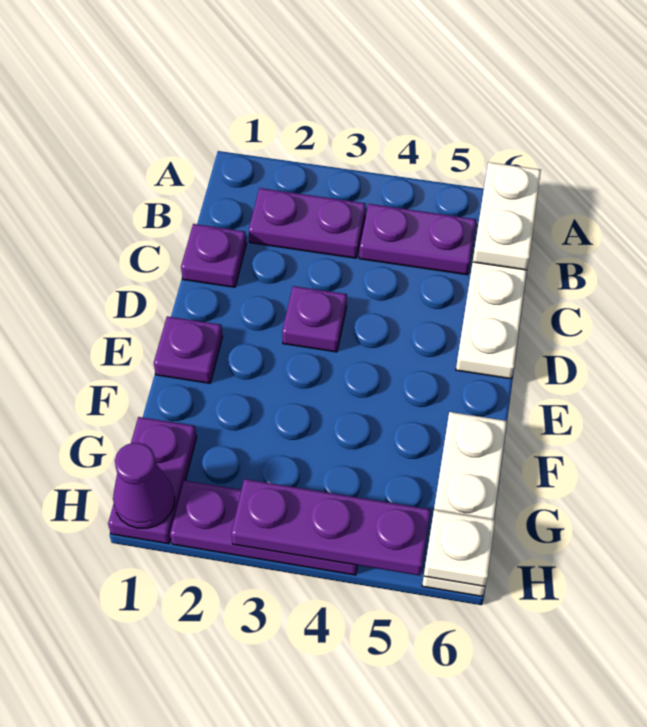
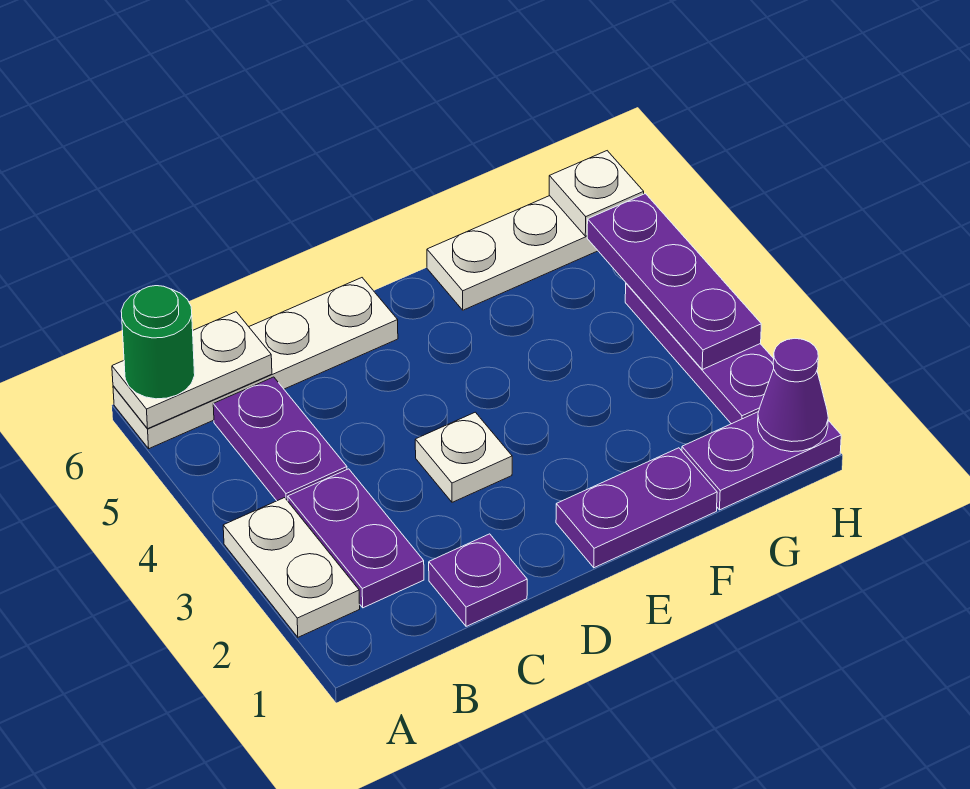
none -> white plate A2:A3 level 1
none -> green round brick A6 level 3
purple plate D3 level 1 -> white plate D3 level 1
purple plate E1 level 1 -> purple plate E1:F1 level 1

